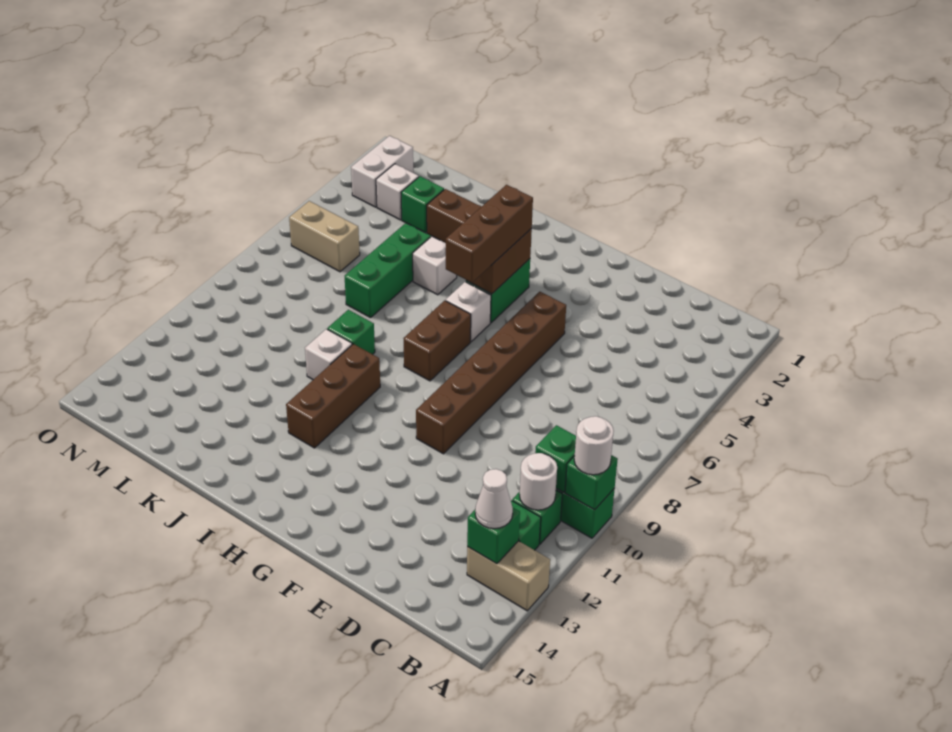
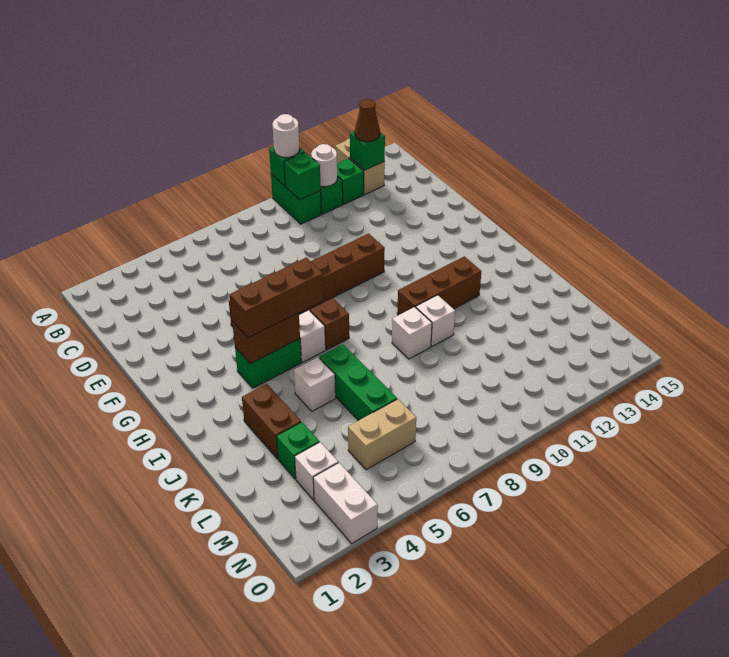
white cone B13 level 3 -> brown cone B13 level 3
brown brick H7:H8 level 1 -> brown brick H7 level 1
green brick J9 level 1 -> white brick J9 level 1
green brick K5:K7 level 1 -> green brick J6:L6 level 1
tan brick M6:N6 level 1 -> tan brick M5:M6 level 1
white brick N2:N3 level 1 -> white brick N3:O3 level 1

